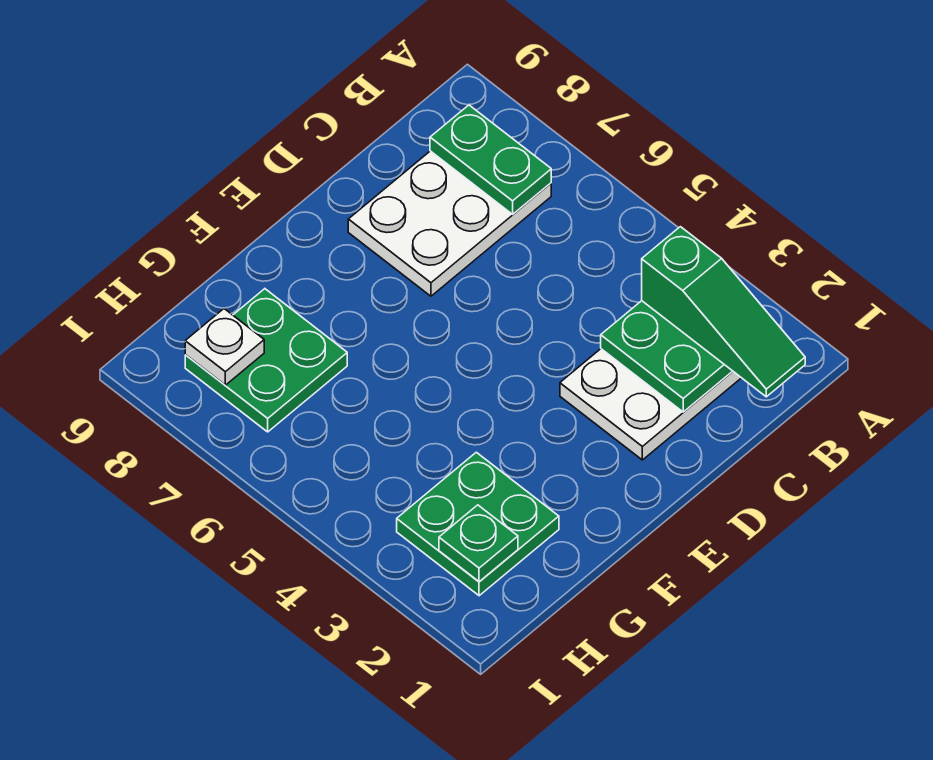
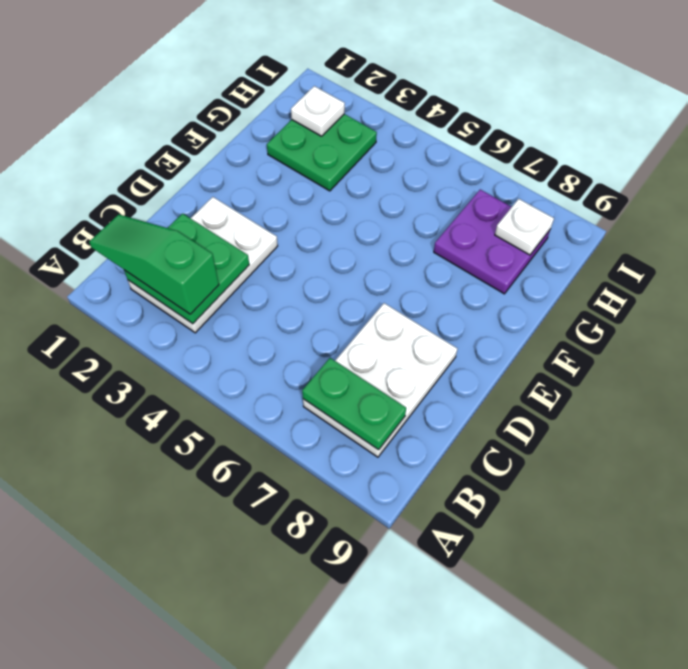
green plate G7:H8 level 1 -> purple plate G7:H8 level 1
green plate H2 level 2 -> white plate H2 level 2

